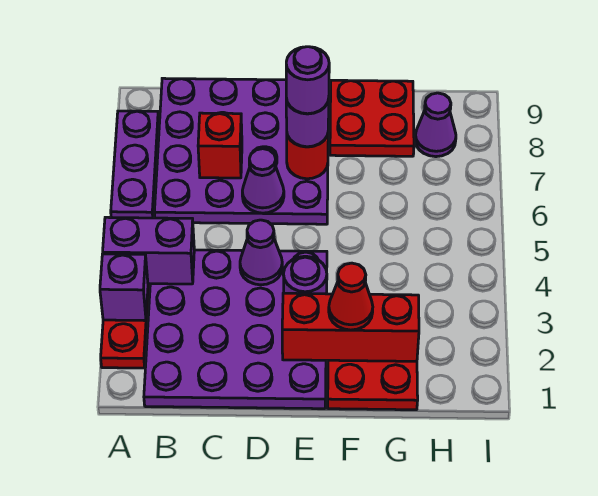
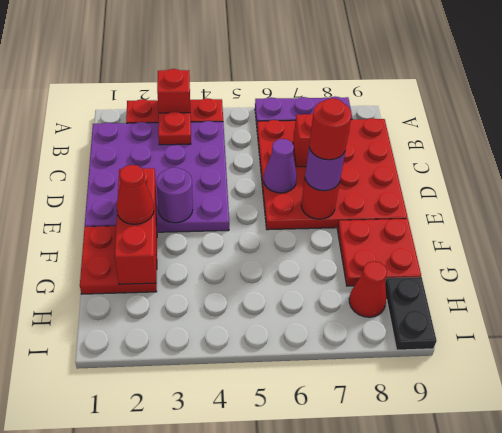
purple brick A3 level 2 -> red brick A3 level 2
purple brick A4:B4 level 2 -> none
none -> red plate B3 level 2
purple plate B6:E9 level 1 -> red plate B6:E9 level 1
purple cone D4 level 2 -> none
purple round brick E7 level 4 -> red round brick E7 level 4
purple cone H8 level 1 -> red cone H8 level 1
none -> black plate H9:I9 level 1

